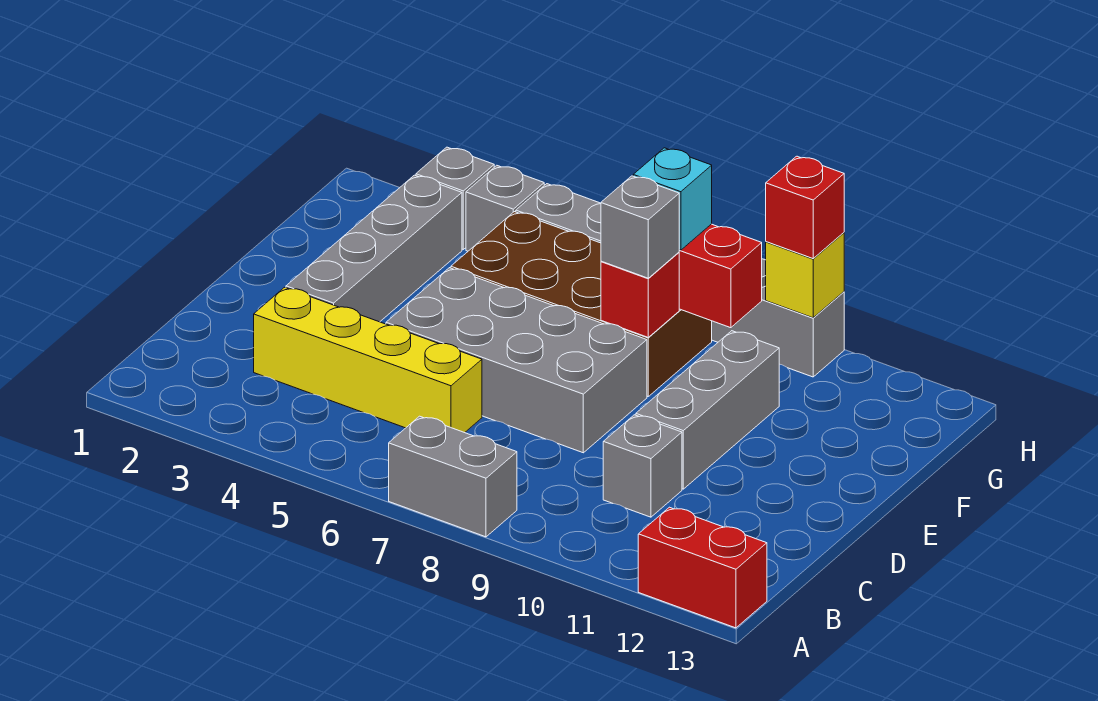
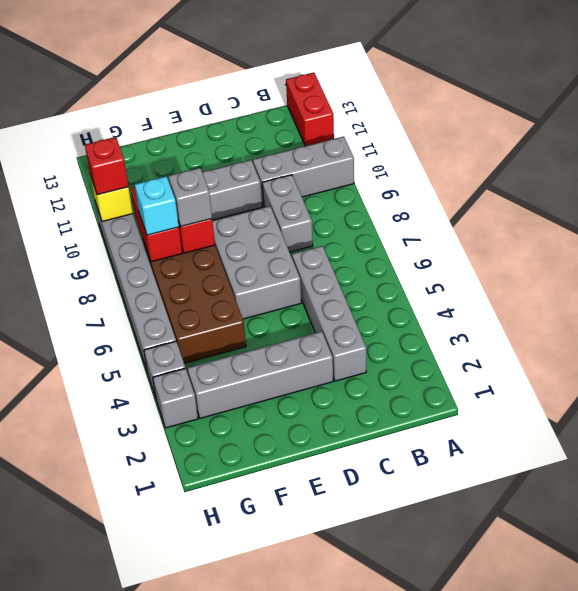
grey brick A7:A8 level 1 -> grey brick C8:C9 level 1
yellow brick C3:C6 level 1 -> grey brick C3:C6 level 1
grey brick C10 level 1 -> grey brick A10:C10 level 1
grey brick D5:E8 level 1 -> grey brick D6:E8 level 1

